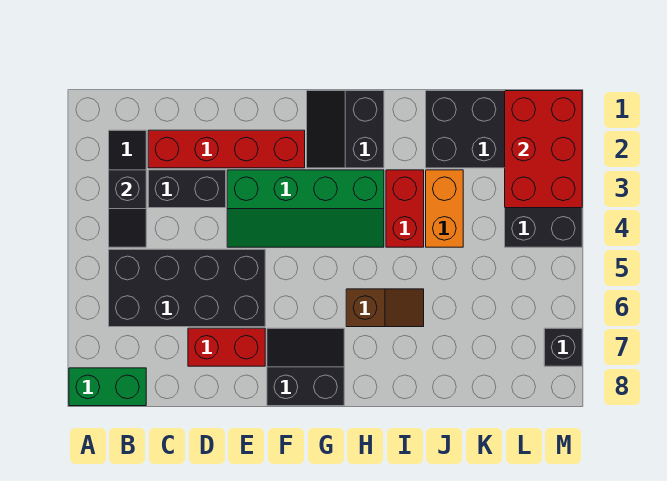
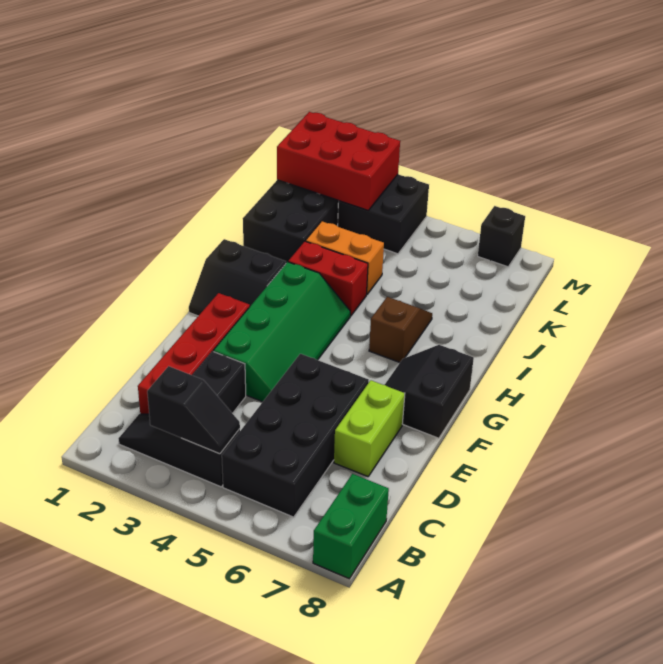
red brick D7:E7 level 1 -> lime brick D7:E7 level 1

